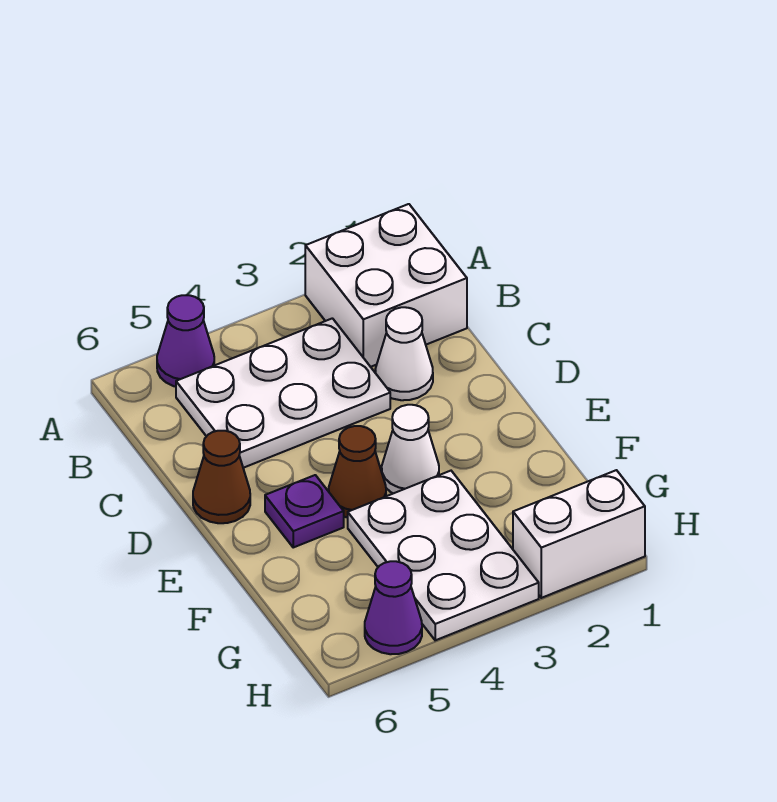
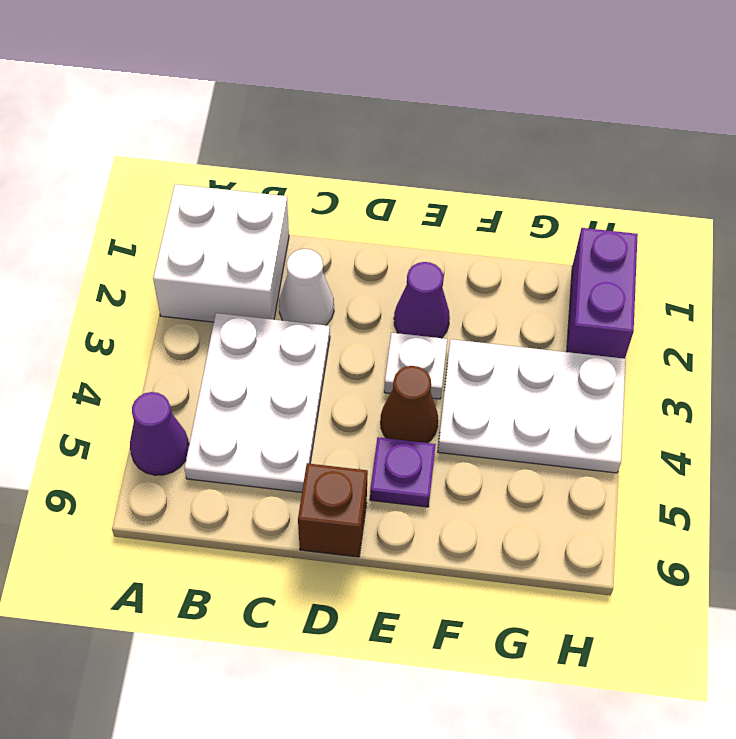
brown cone D6 level 1 -> brown brick D6 level 1
white cone E3 level 1 -> white plate E3 level 1
white brick H1:H2 level 1 -> purple brick H1:H2 level 1
purple cone H5 level 1 -> purple cone E2 level 1

